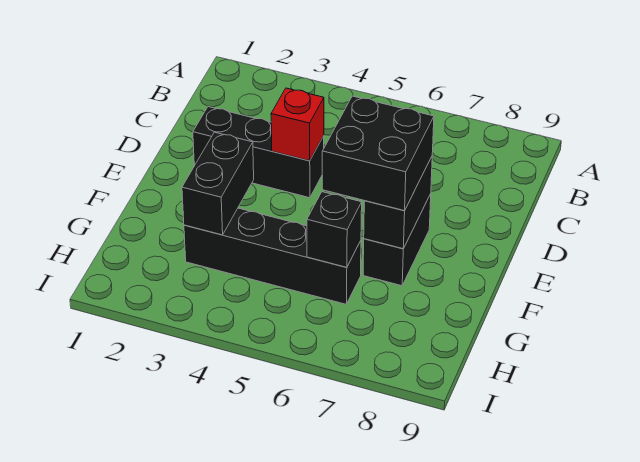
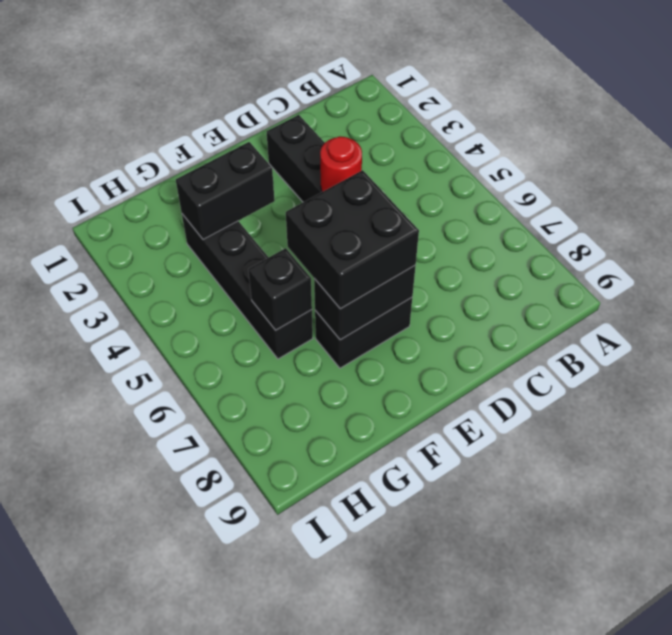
red brick D4 level 2 -> red round brick D4 level 2

